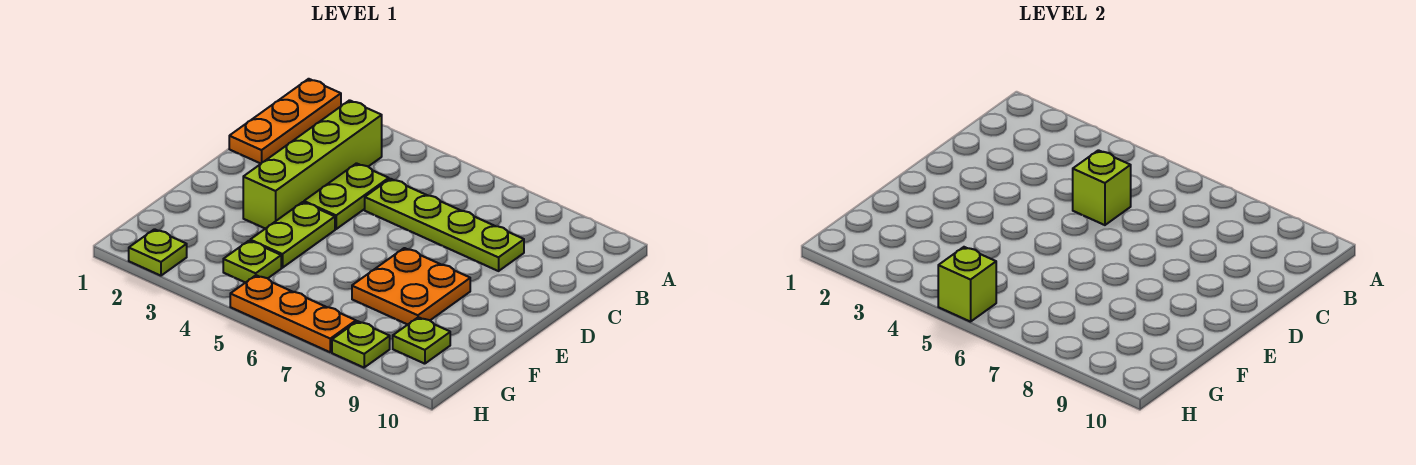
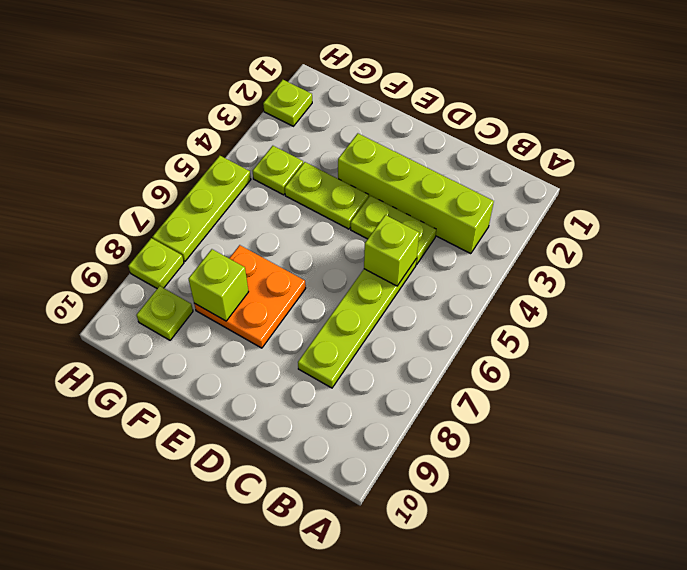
orange plate A1:C1 level 1 -> none
orange plate H5:H7 level 1 -> lime plate H5:H7 level 1
lime brick H5 level 2 -> lime brick F8 level 2

